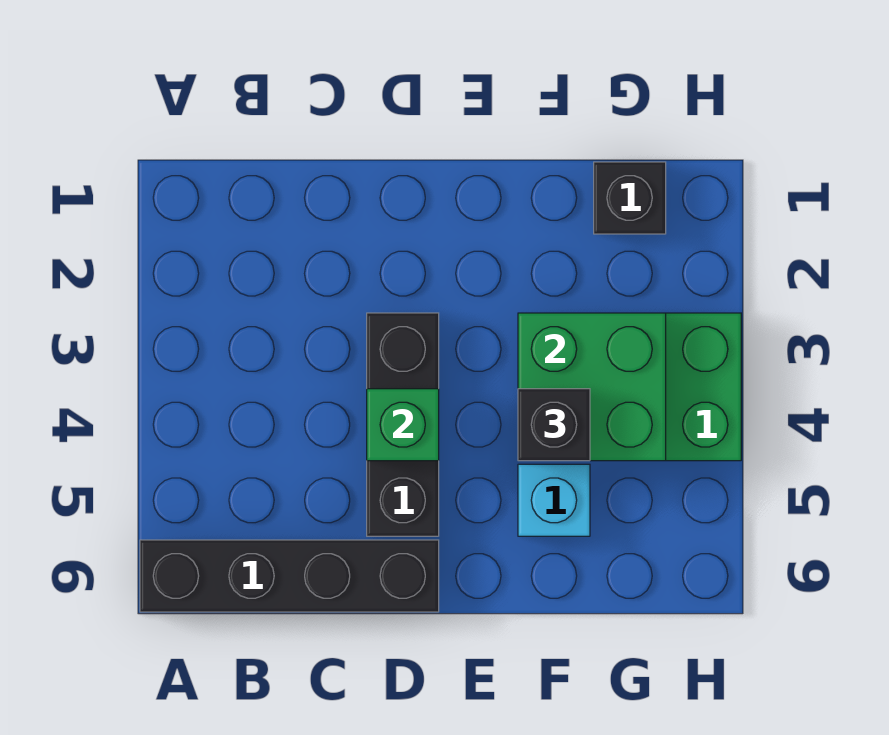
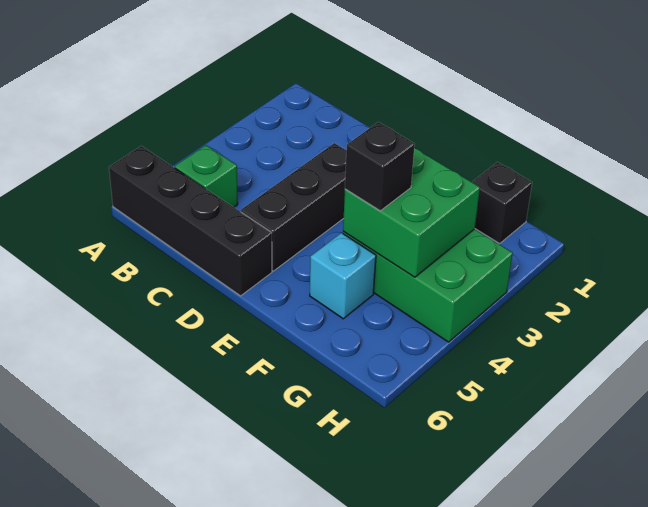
green brick D4 level 2 -> green brick B5 level 1

